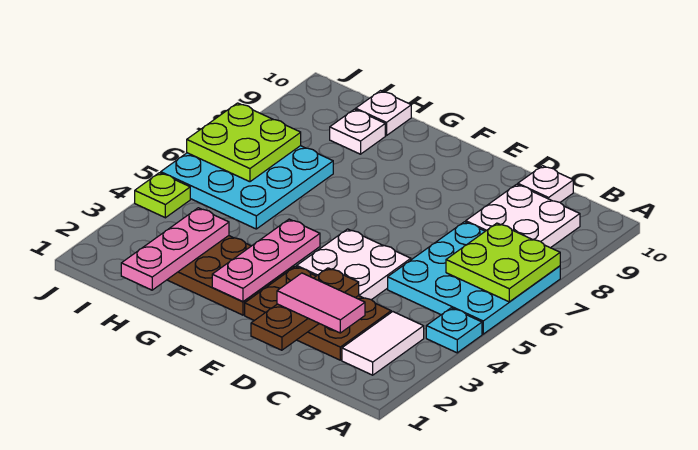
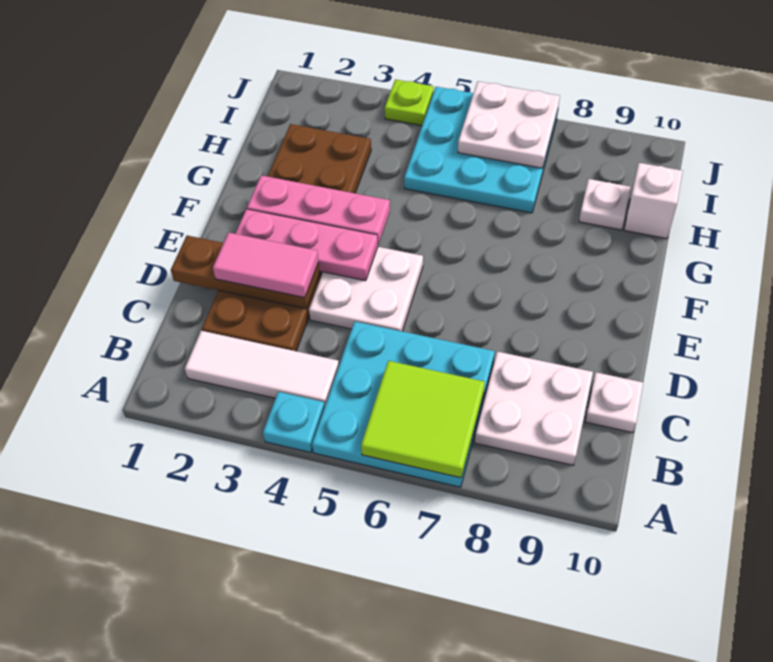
lime plate A6:B7 level 2 -> lime tile A6:B7 level 2
white tile B2:B3 level 1 -> white tile B2:B4 level 1
pink tile C2:D2 level 3 -> pink tile D2:D3 level 3
pink plate H1:H3 level 2 -> pink plate E2:E4 level 2
white plate H10 level 1 -> white brick H10 level 1
lime plate I6:J7 level 2 -> white plate I6:J7 level 2

